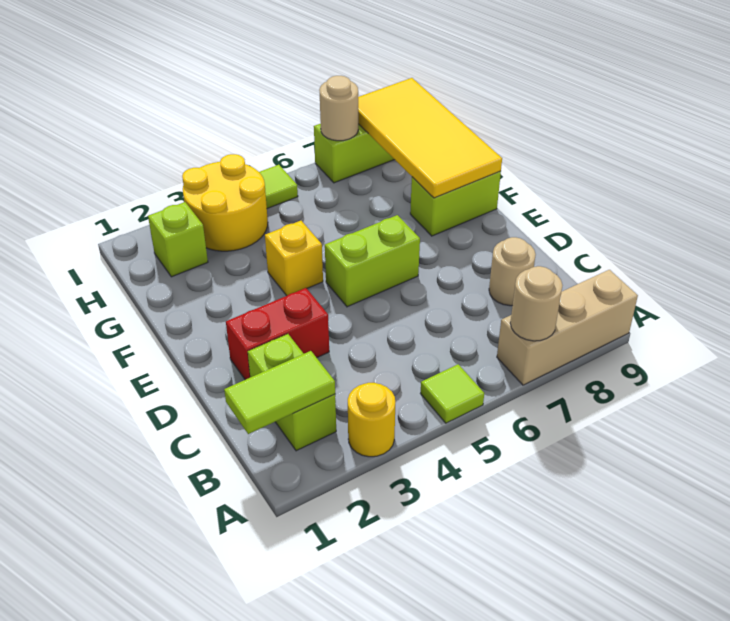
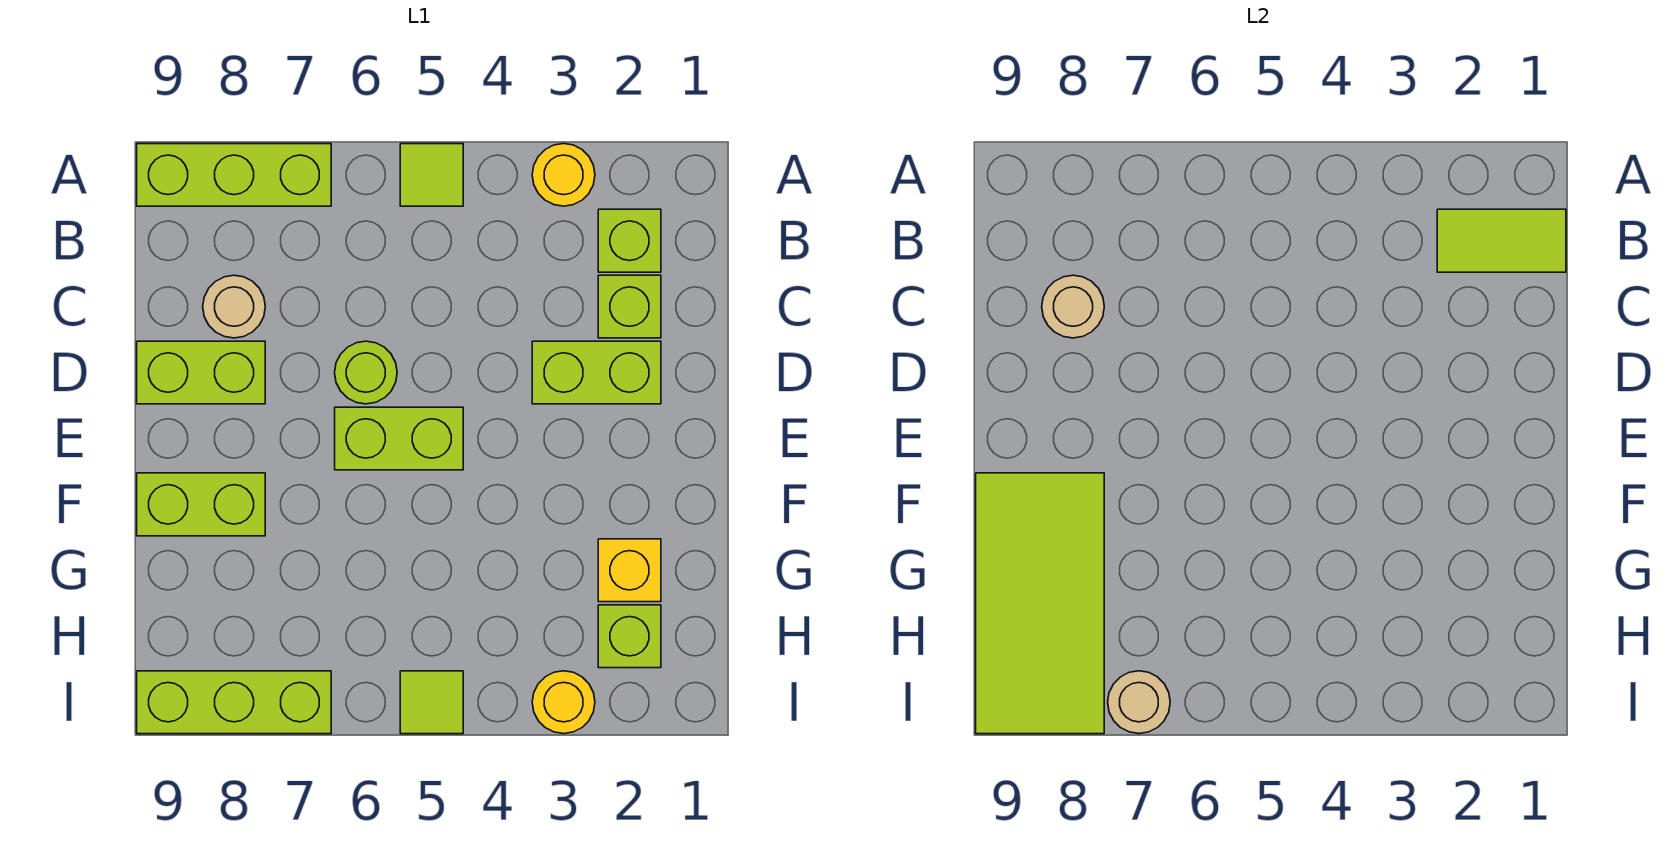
tan brick A7:A9 level 1 -> lime brick A7:A9 level 1
tan round brick A7 level 2 -> tan round brick C8 level 2
red brick D2:D3 level 1 -> lime brick D2:D3 level 1
none -> lime round brick D6 level 1
none -> lime brick D8:D9 level 1
yellow brick F4 level 1 -> yellow brick G2 level 1
yellow tile F8:I9 level 2 -> lime tile F8:I9 level 2
yellow round brick H3:I4 level 1 -> yellow round brick I3 level 1

